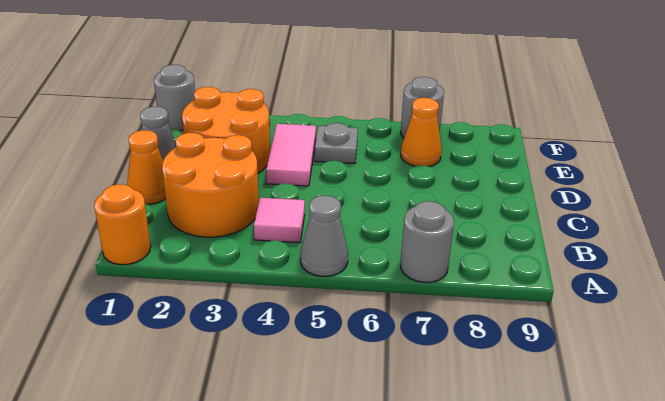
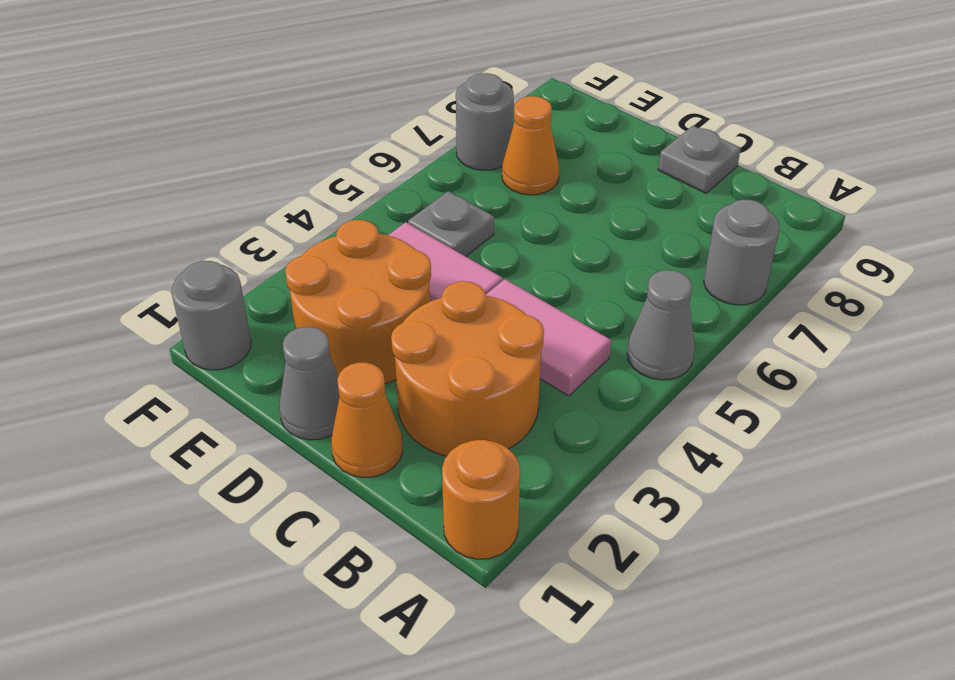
pink tile B4 level 1 -> pink tile B4:C4 level 1
none -> grey plate C9 level 1

